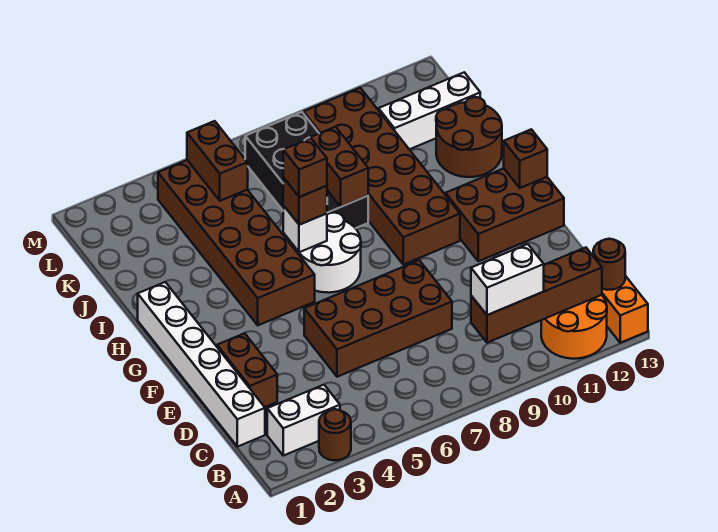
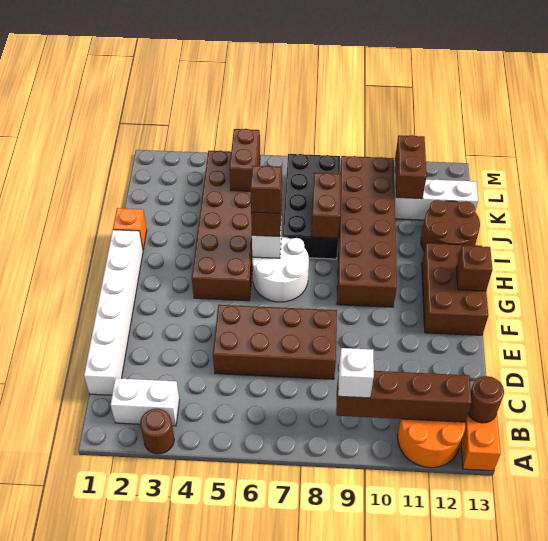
white brick B9:B10 level 3 -> white brick B9 level 3
brown brick D2:E2 level 1 -> brown brick K11:L11 level 2
brown brick F11:G13 level 1 -> brown brick F12:H13 level 1
none -> orange brick I1 level 1

